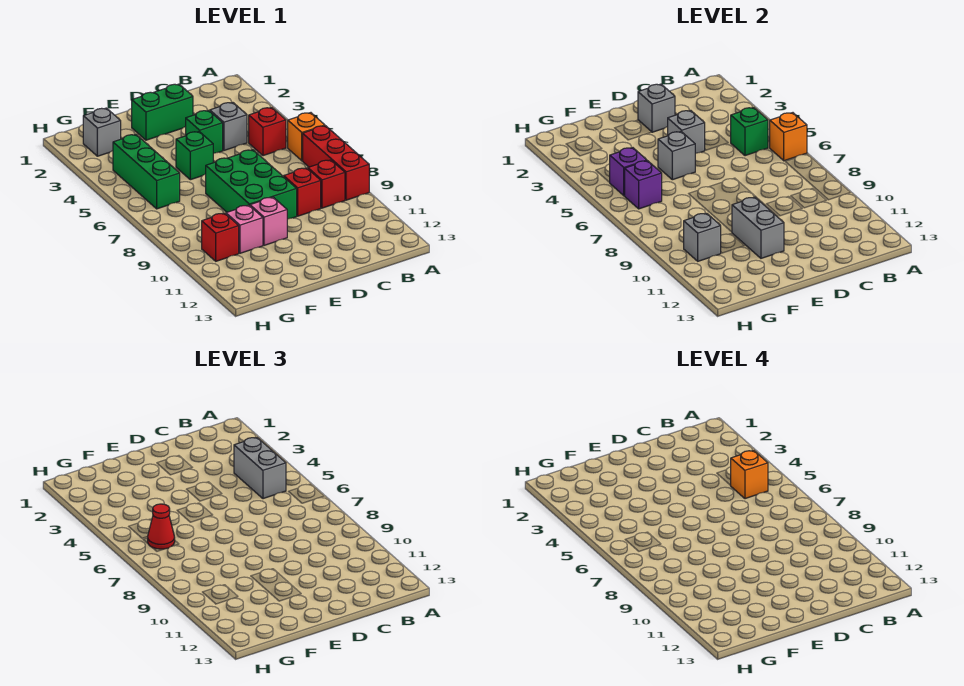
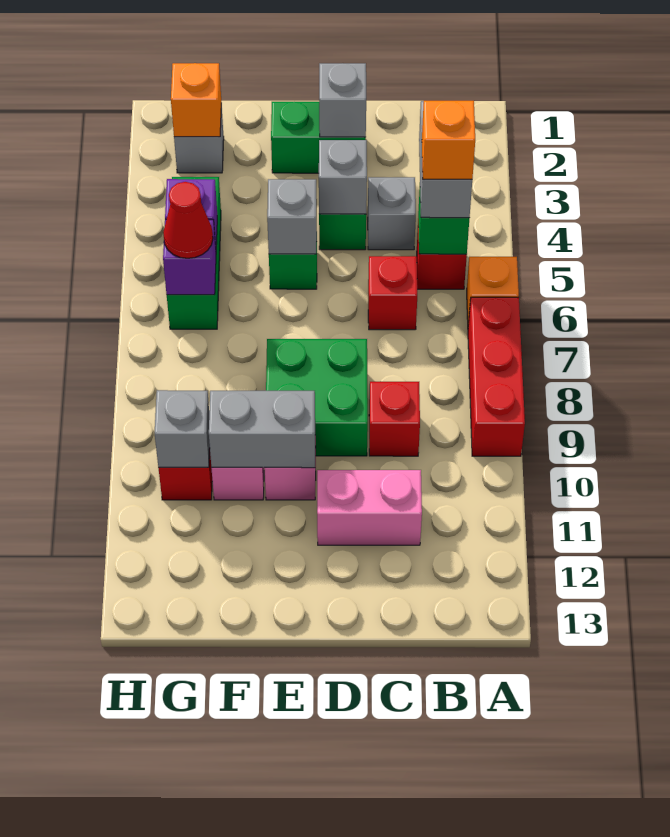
orange brick A6 level 2 -> orange brick G2 level 2
red brick B9 level 1 -> red brick C6 level 1
none -> pink brick C11:D11 level 1
green brick D7:E9 level 1 -> green brick D8:E9 level 1
grey brick E10:E11 level 2 -> grey brick E10:F10 level 2

